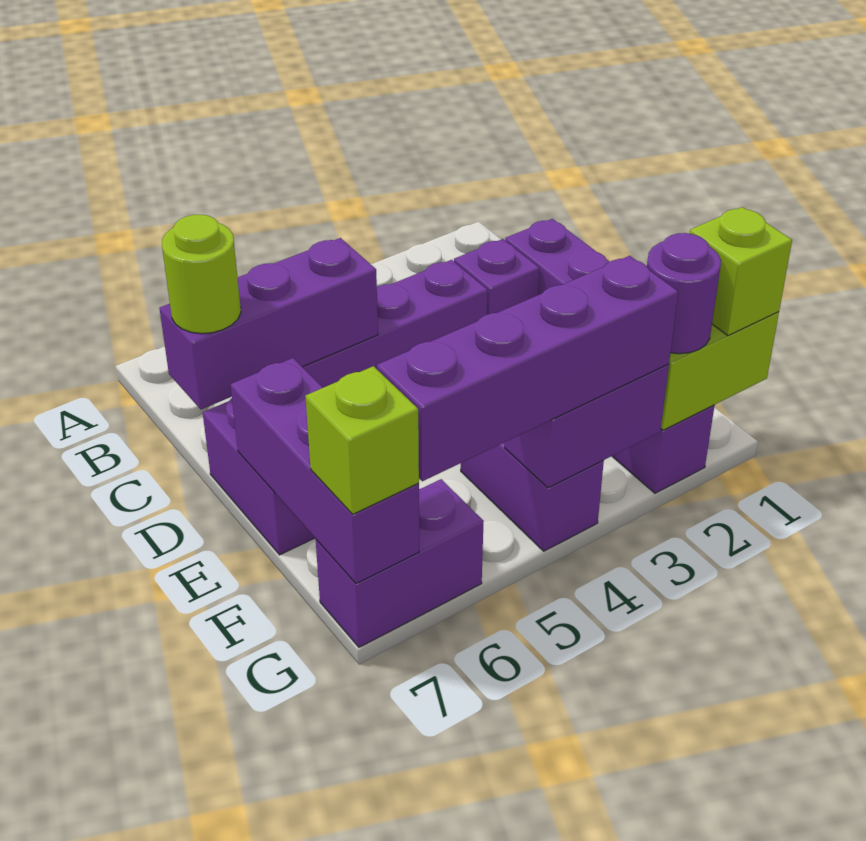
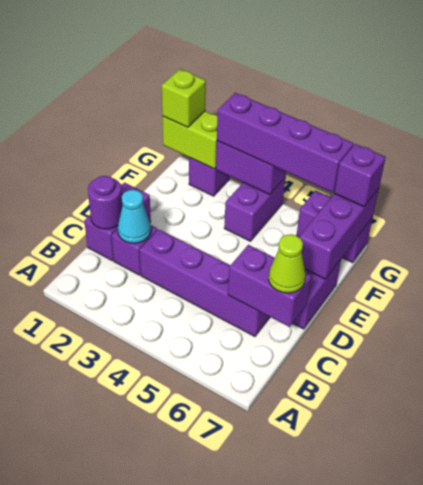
none -> cyan cone C2 level 2
purple brick C5:C7 level 2 -> purple brick C6:C7 level 2
lime round brick C7 level 3 -> lime cone C7 level 3
purple round brick G2 level 3 -> purple round brick C1 level 2
lime brick G7 level 3 -> purple brick G7 level 3

